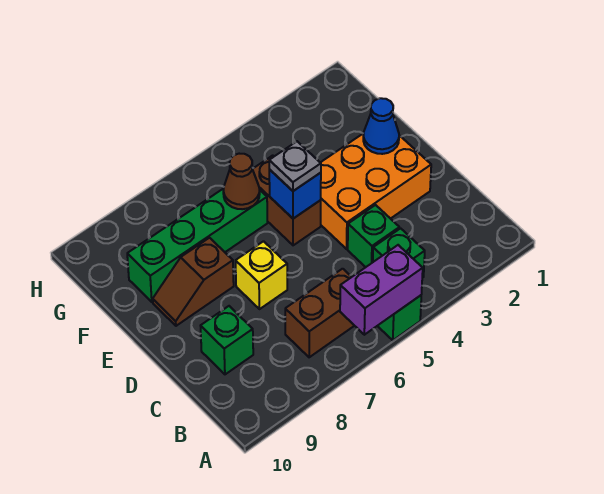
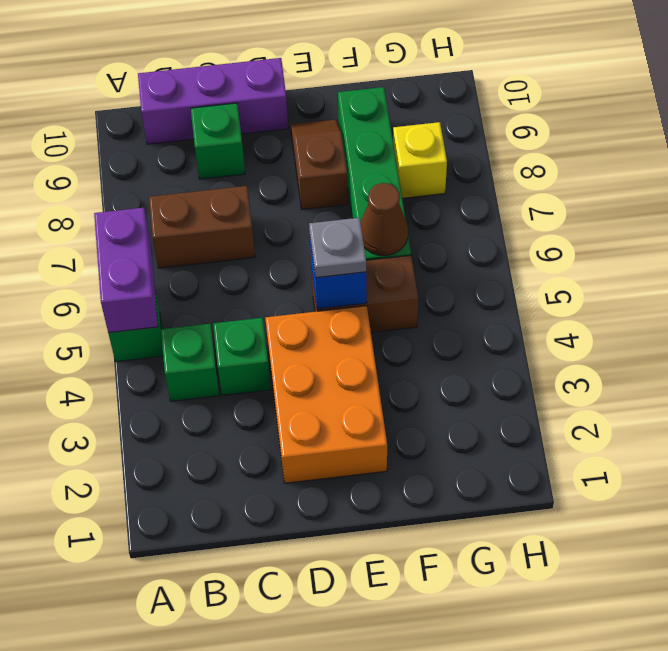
brown brick B6:B7 level 1 -> brown brick B7:C7 level 1
none -> purple brick B10:D10 level 1
yellow brick D7 level 1 -> yellow brick G8 level 1
blue cone E2 level 2 -> none

